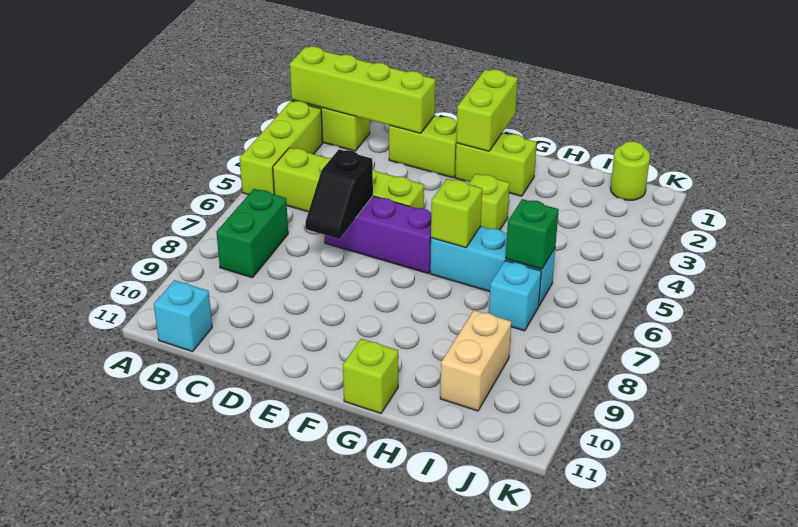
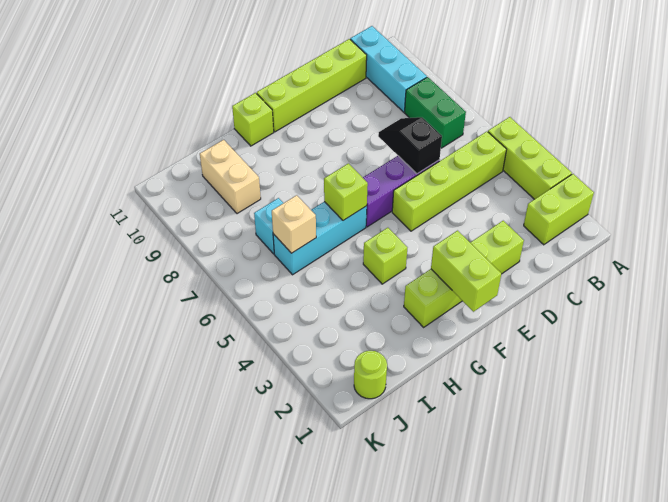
lime brick A2:D2 level 2 -> lime brick C11:F11 level 1
cyan brick B11 level 1 -> cyan brick B9:B11 level 1
green brick I6 level 2 -> tan brick I6 level 2

